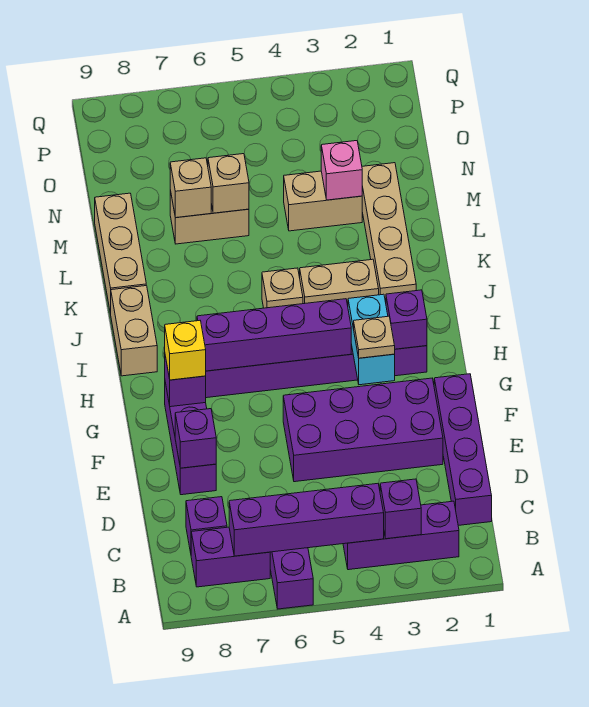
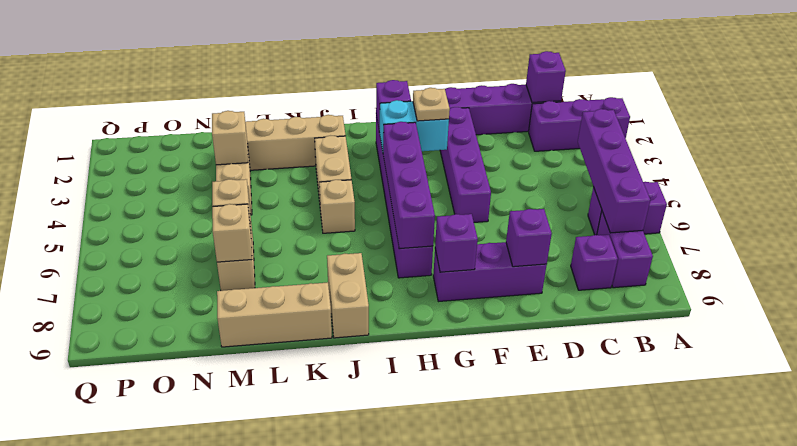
purple brick B2:B4 level 1 -> purple brick A2:C2 level 1
purple brick B3 level 2 -> purple brick C1 level 2
purple brick E2:F5 level 1 -> purple brick F2:F5 level 1
yellow brick G8 level 3 -> none
tan brick I9:J9 level 1 -> tan brick J8:J9 level 1
pink brick M3 level 2 -> tan brick M3 level 2

